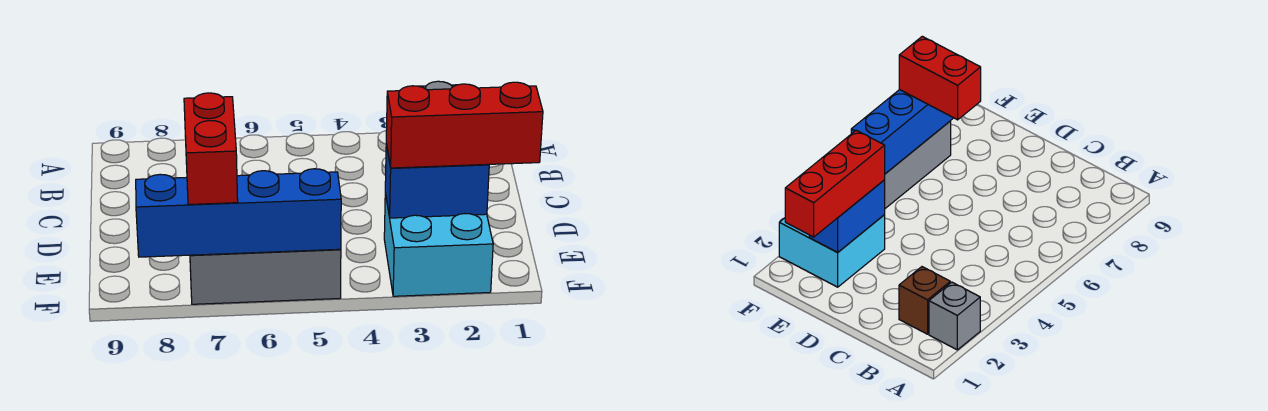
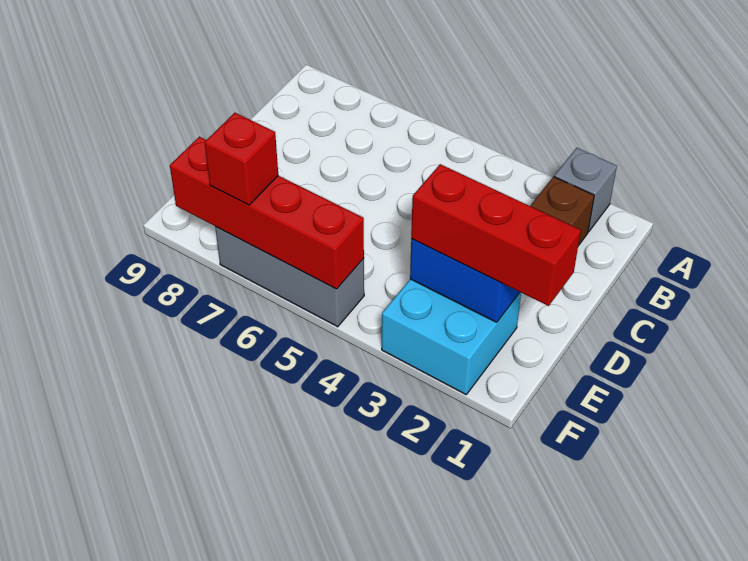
red brick E7:F7 level 3 -> red brick F7 level 3
blue brick F5:F8 level 2 -> red brick F5:F8 level 2

